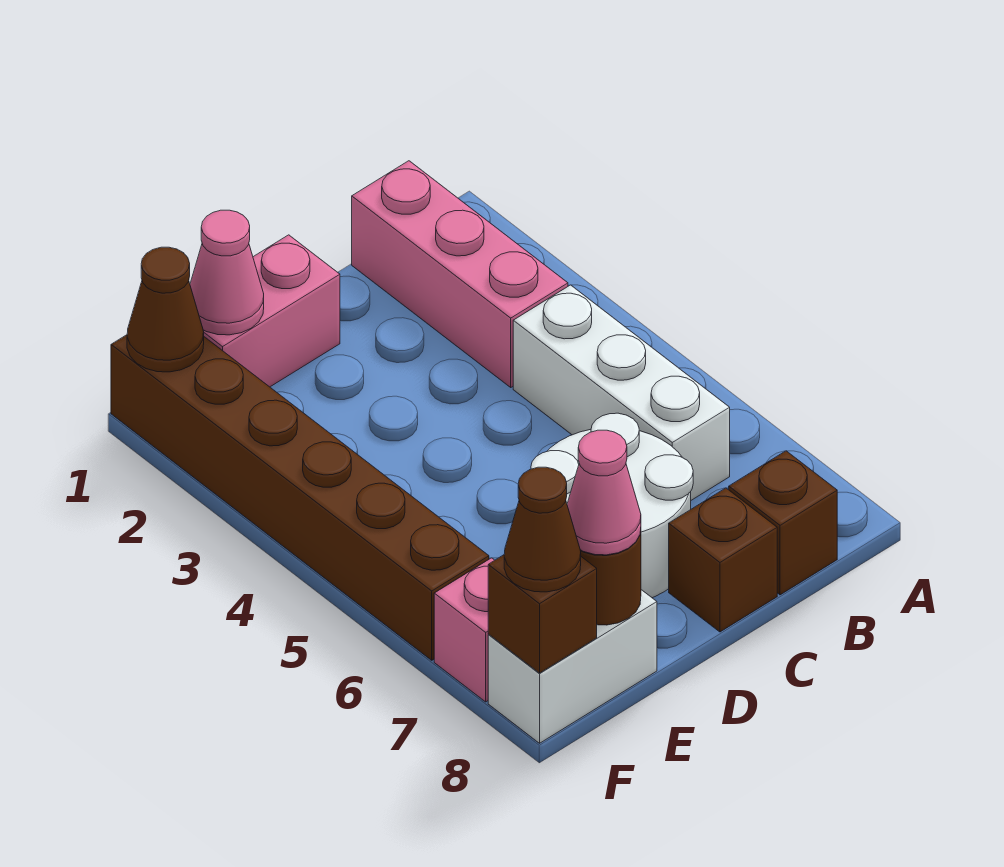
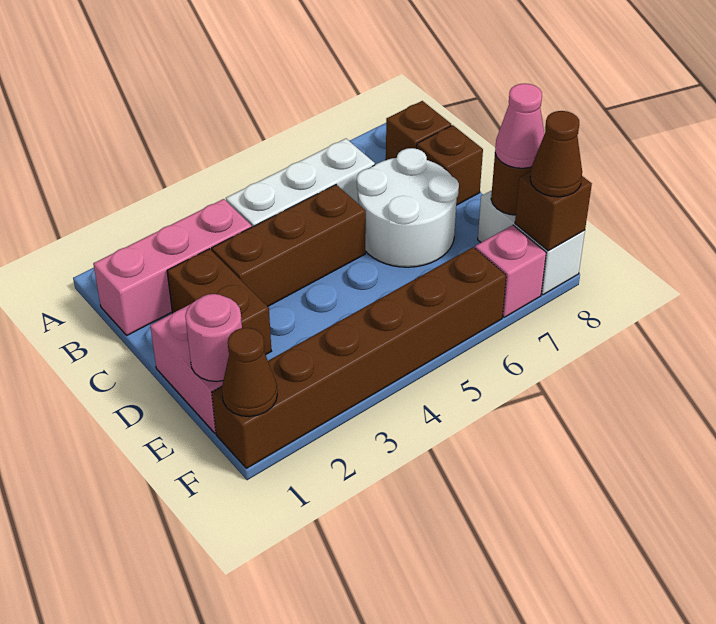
none -> brown brick C2:D2 level 1
none -> brown brick C3:C5 level 1
pink cone E1 level 2 -> pink round brick E1 level 2

